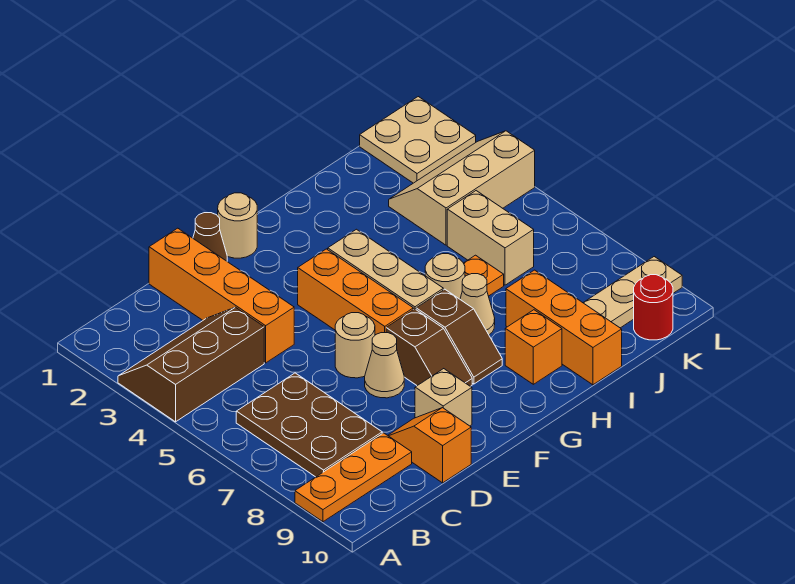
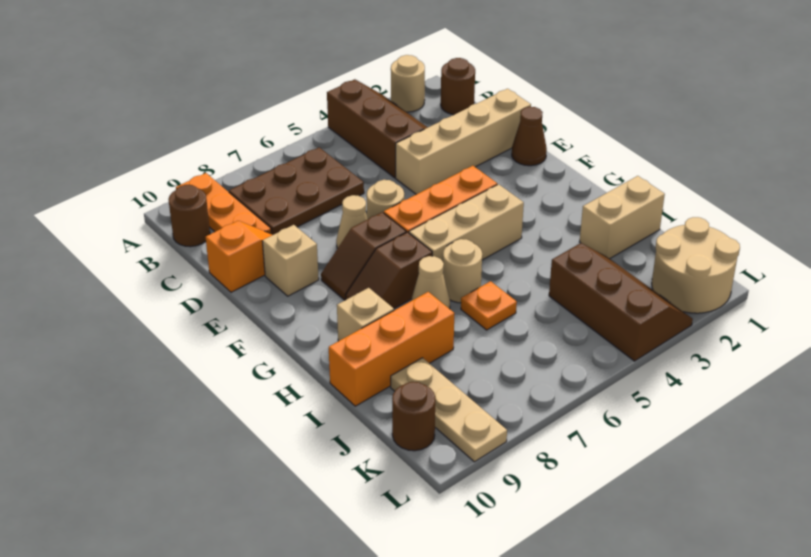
none -> brown round brick B1 level 1
none -> brown round brick B10 level 1
orange brick D1:D4 level 1 -> tan brick D1:D4 level 1
tan round brick F1 level 1 -> tan round brick A2 level 1
orange brick H9 level 1 -> tan brick H9 level 1
tan slope J3:L4 level 1 top 4 -> brown slope J3:L4 level 1 top 4
tan brick J5:J6 level 1 -> tan brick I1:I2 level 1
tan plate K1:L2 level 1 -> tan round brick K1:L2 level 1
red round brick K10 level 1 -> brown round brick K10 level 1

